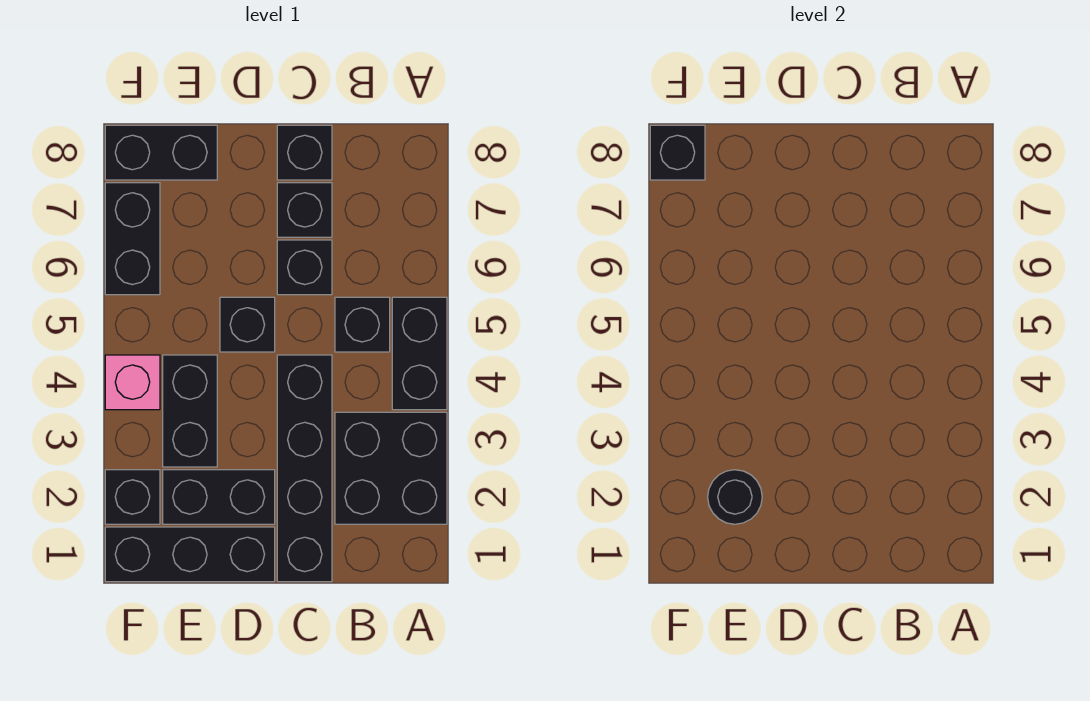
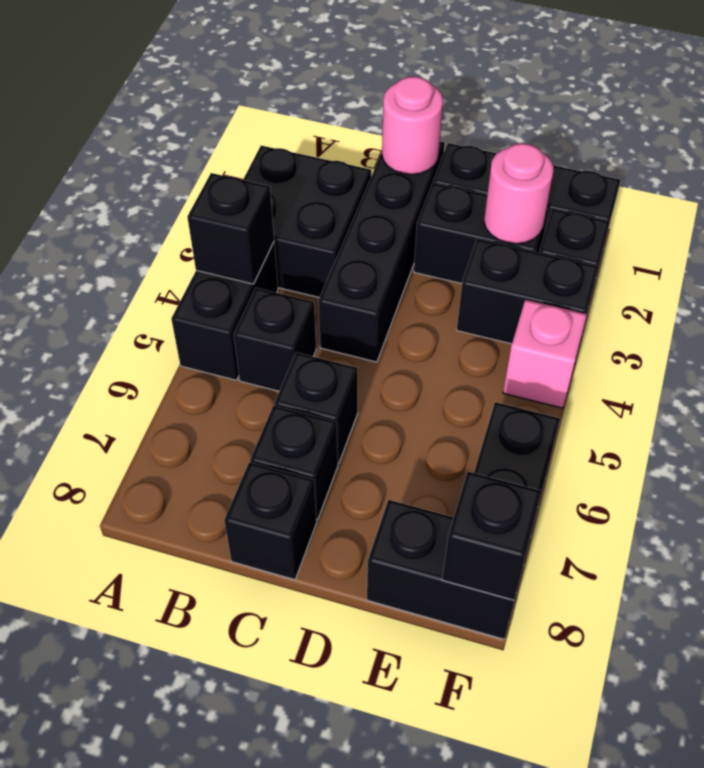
none -> pink round brick C1 level 2
black brick D5 level 1 -> black brick A4 level 2
black round brick E2 level 2 -> pink round brick E2 level 2
black brick E3:E4 level 1 -> black brick E3:F3 level 1

